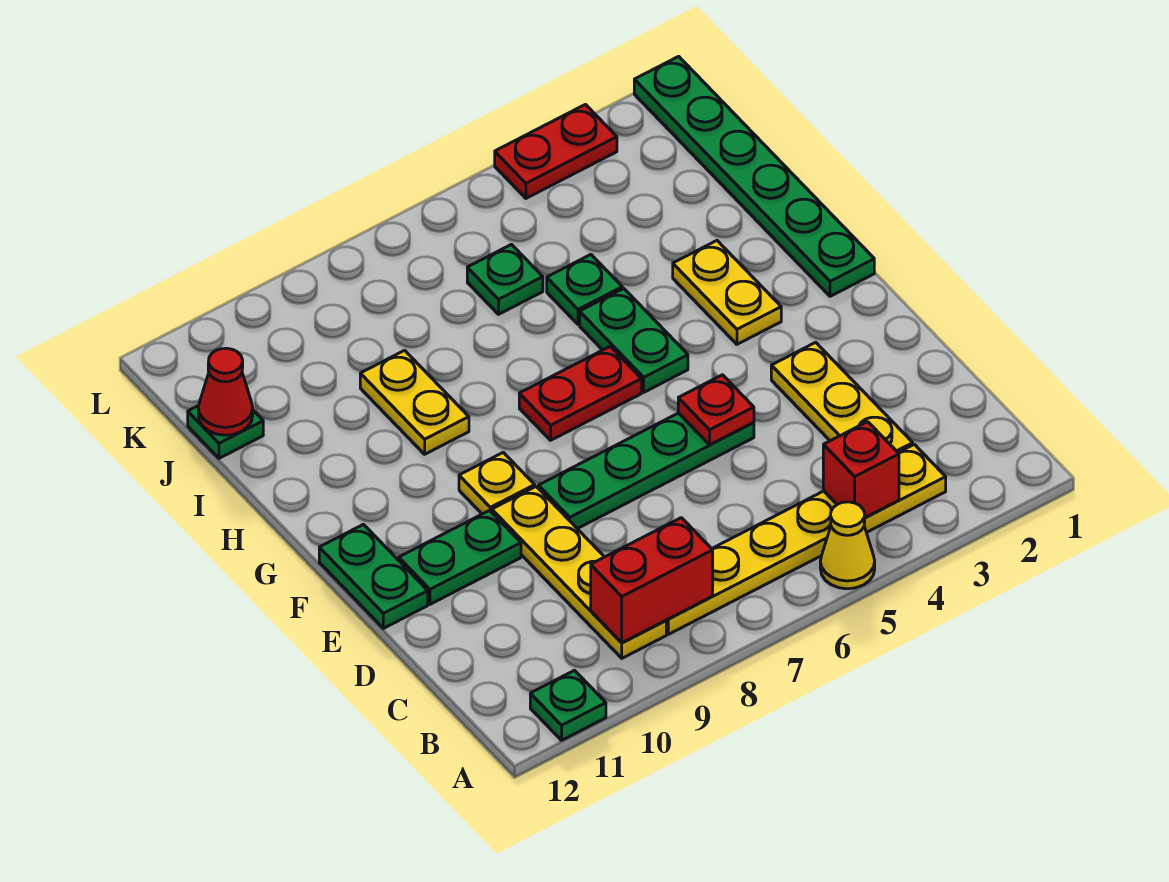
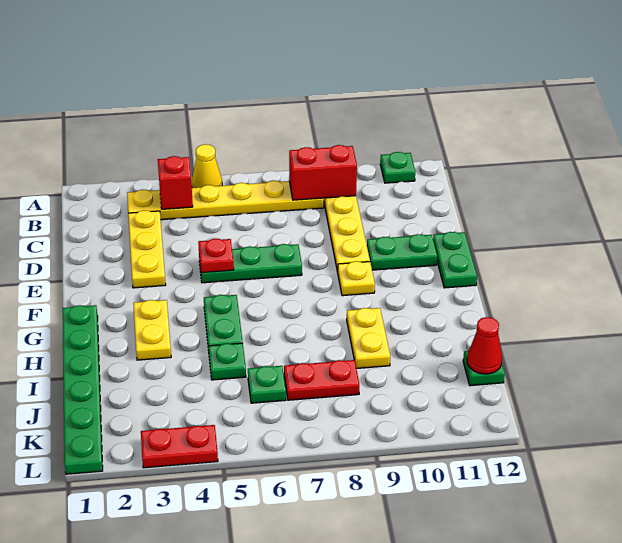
green plate E5:E8 level 1 -> green plate E5:E7 level 1
red plate G6:G7 level 1 -> red plate J7:J8 level 1

